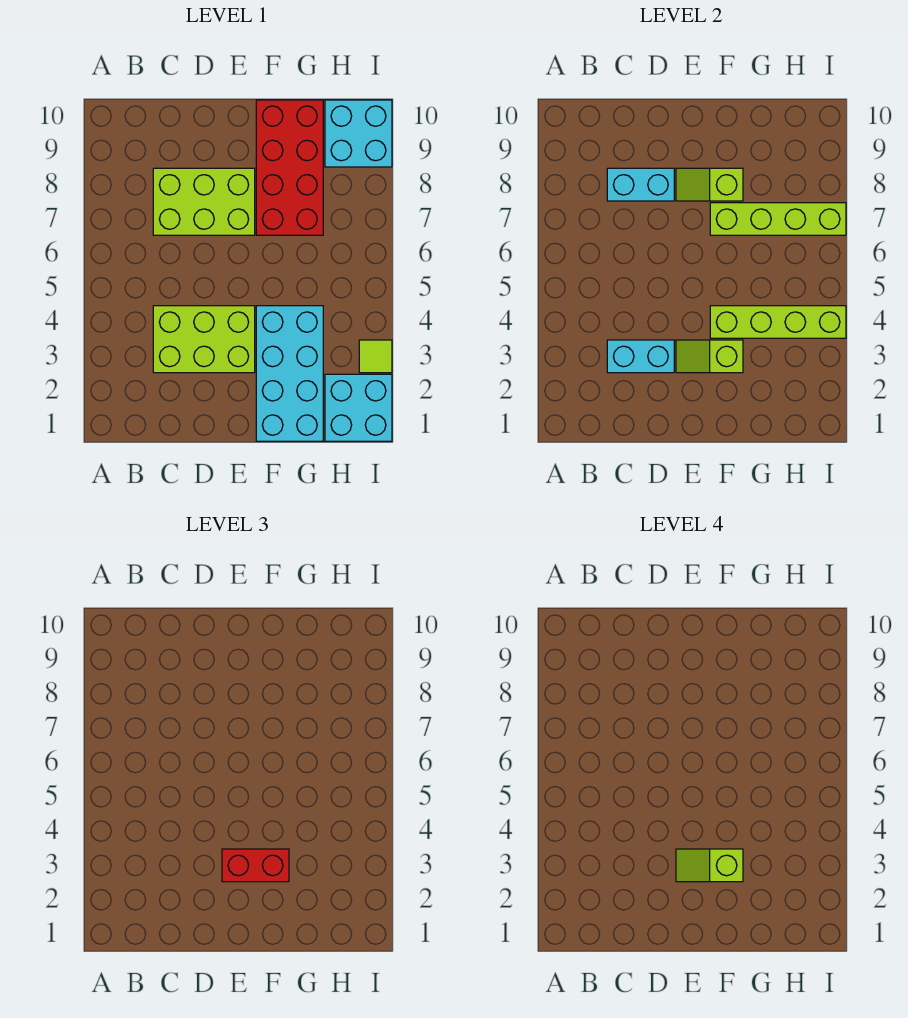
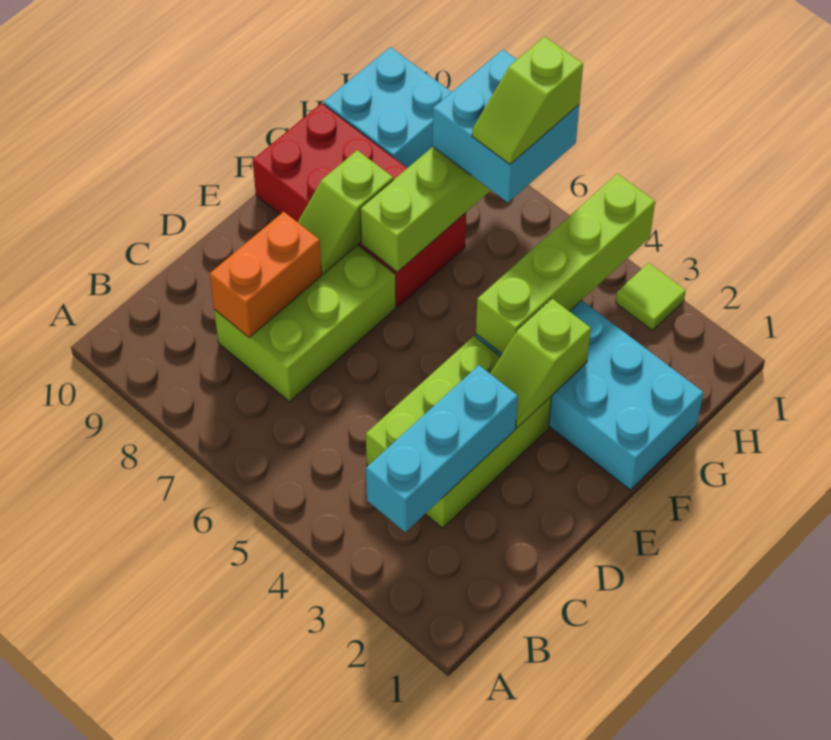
cyan brick C3:D3 level 2 -> cyan brick B3:D3 level 2
cyan brick C8:D8 level 2 -> orange brick C8:D8 level 2
red brick E3:F3 level 3 -> none
lime slope E3:F3 level 4 top F -> lime slope H6:I6 level 4 top I
cyan brick H1:I2 level 1 -> cyan brick H6:I7 level 3

